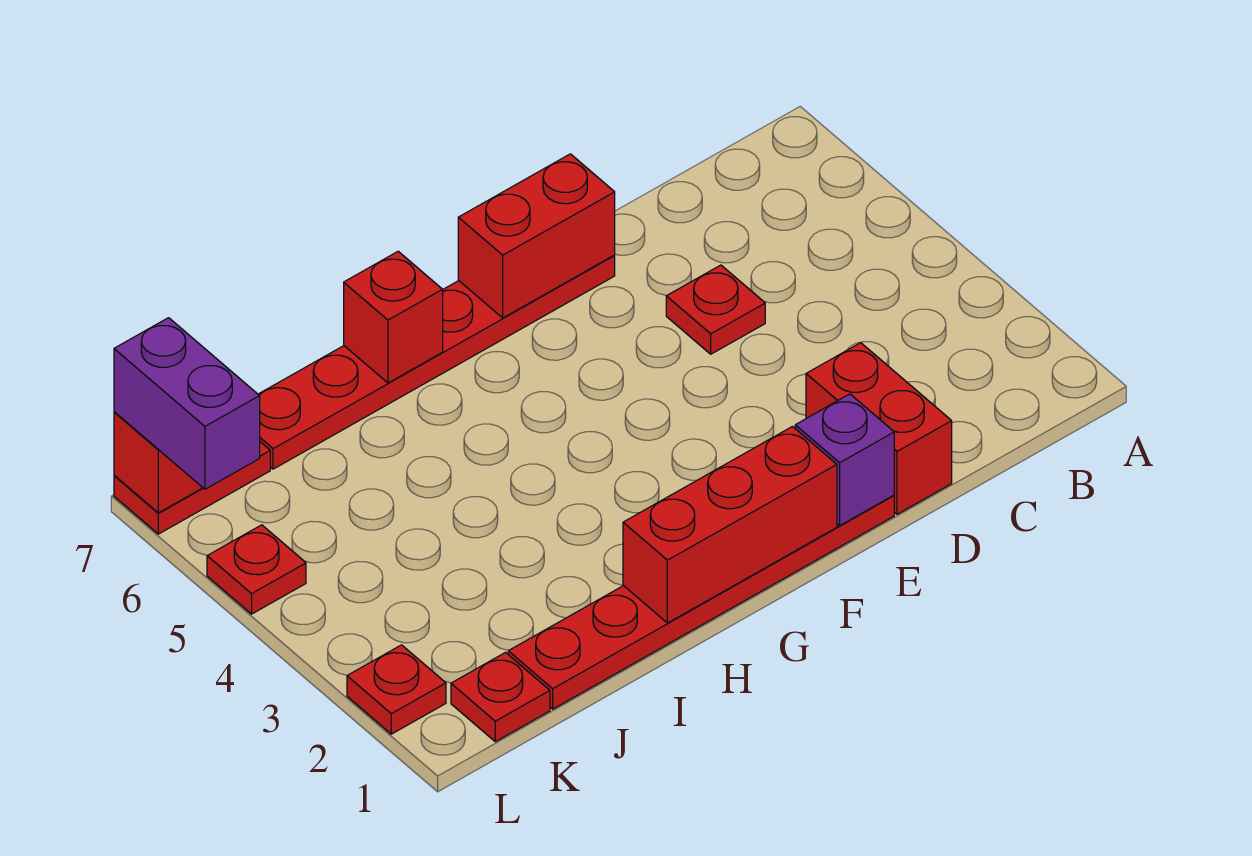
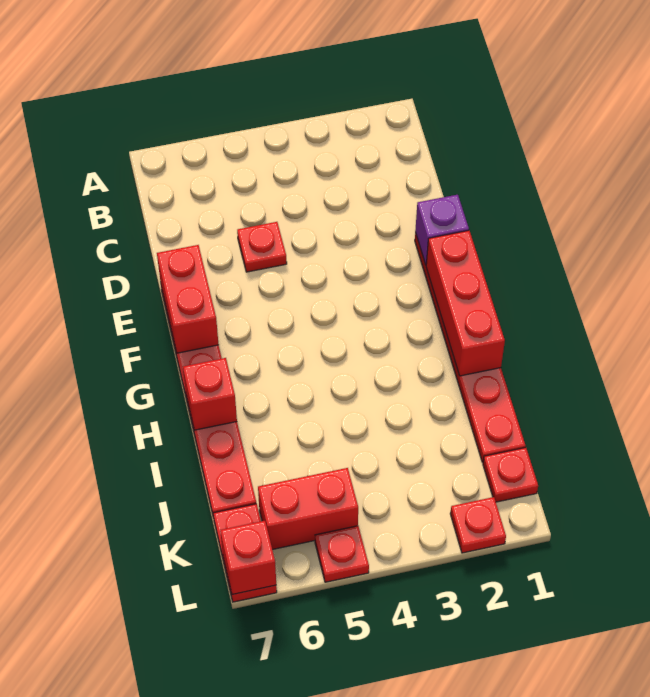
red brick D1:D2 level 1 -> red brick K5:K6 level 1
purple brick L6:L7 level 3 -> none

